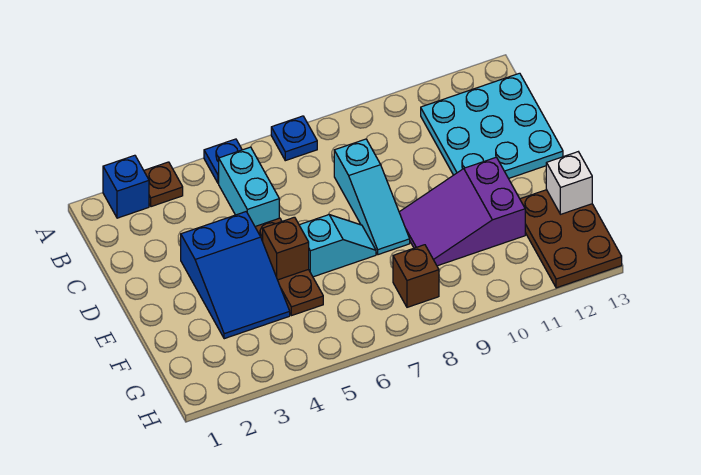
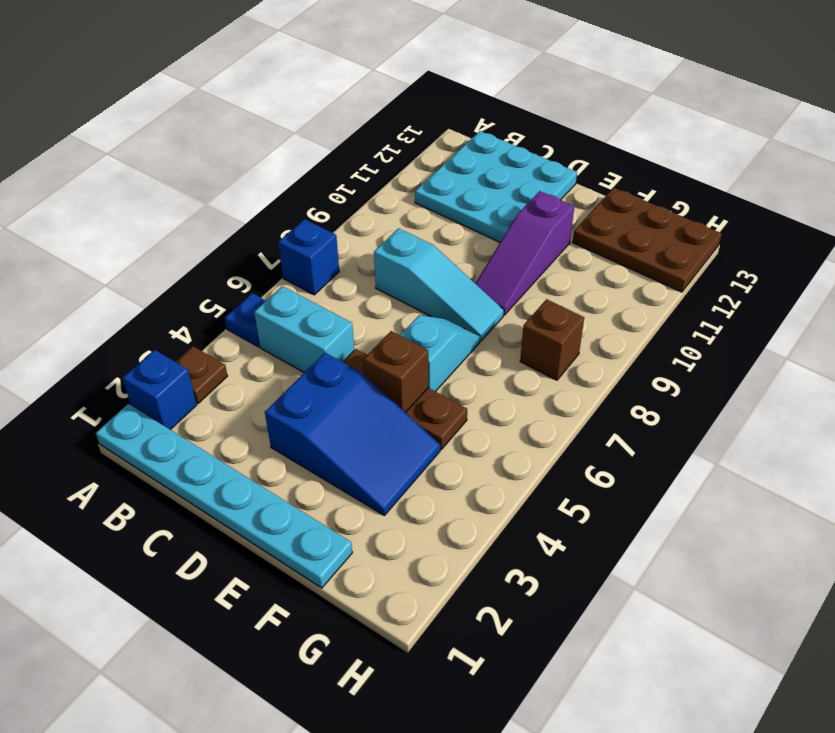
none -> cyan plate A1:F1 level 1
blue plate A7 level 1 -> blue brick A7 level 1
purple slope E9:F11 level 1 top 11 -> purple slope E9:E11 level 1 top 11
white brick F13 level 2 -> none

